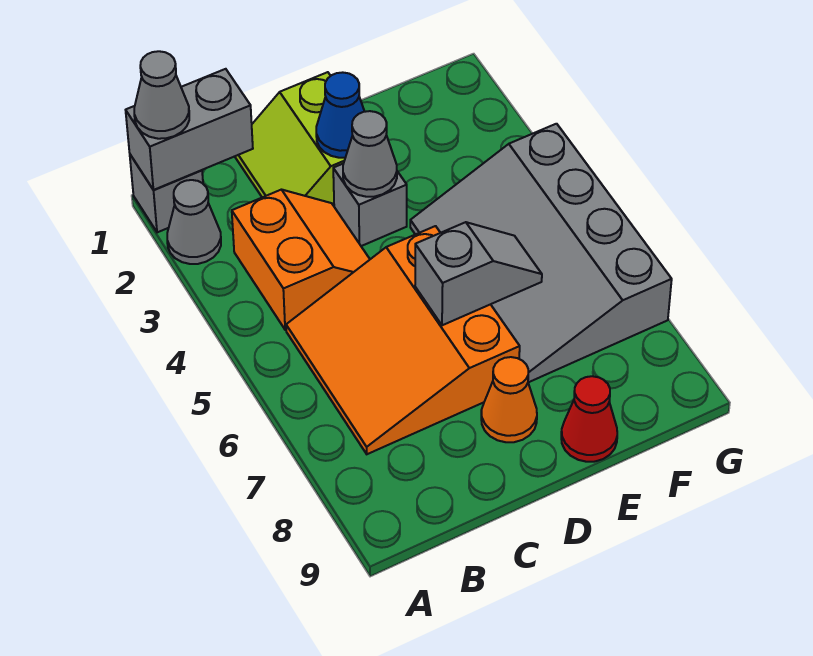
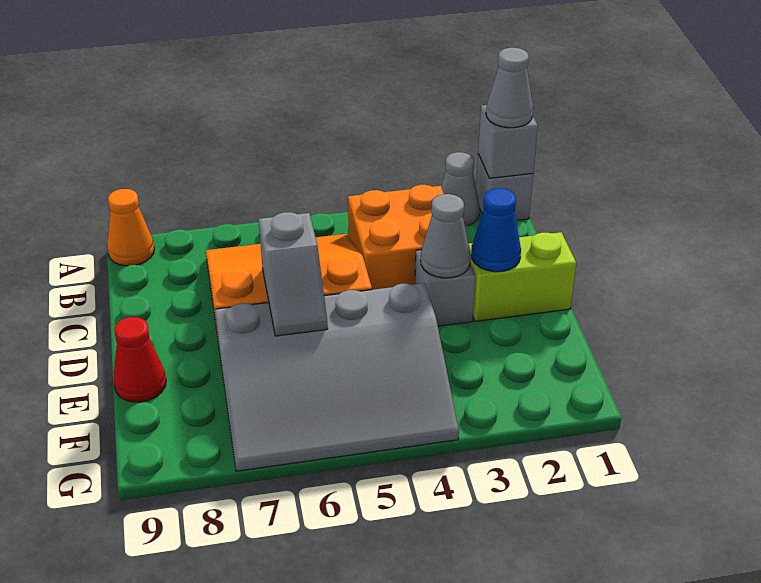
grey brick A1:B1 level 2 -> grey brick A1 level 2
orange slope B3:C4 level 1 top B -> orange brick B3:C4 level 1
orange cone D8 level 1 -> orange cone A9 level 1
grey slope E4:G7 level 1 top G -> grey slope E4:G7 level 1 top E

